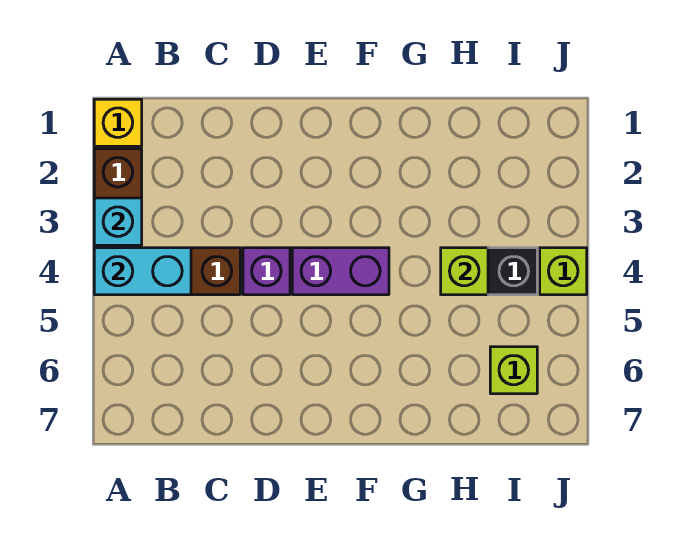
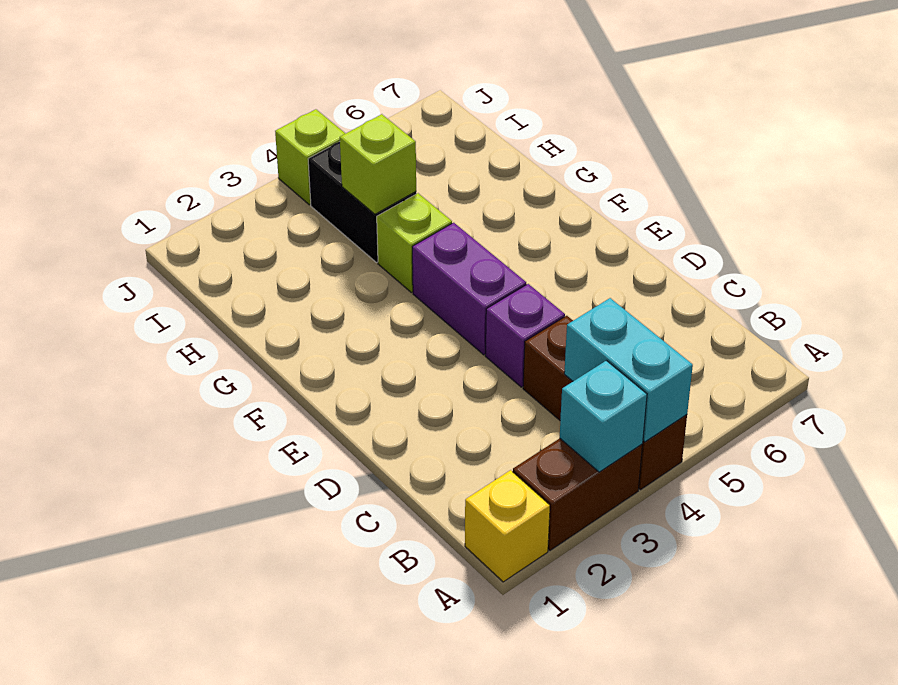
lime brick I6 level 1 -> lime brick G4 level 1

